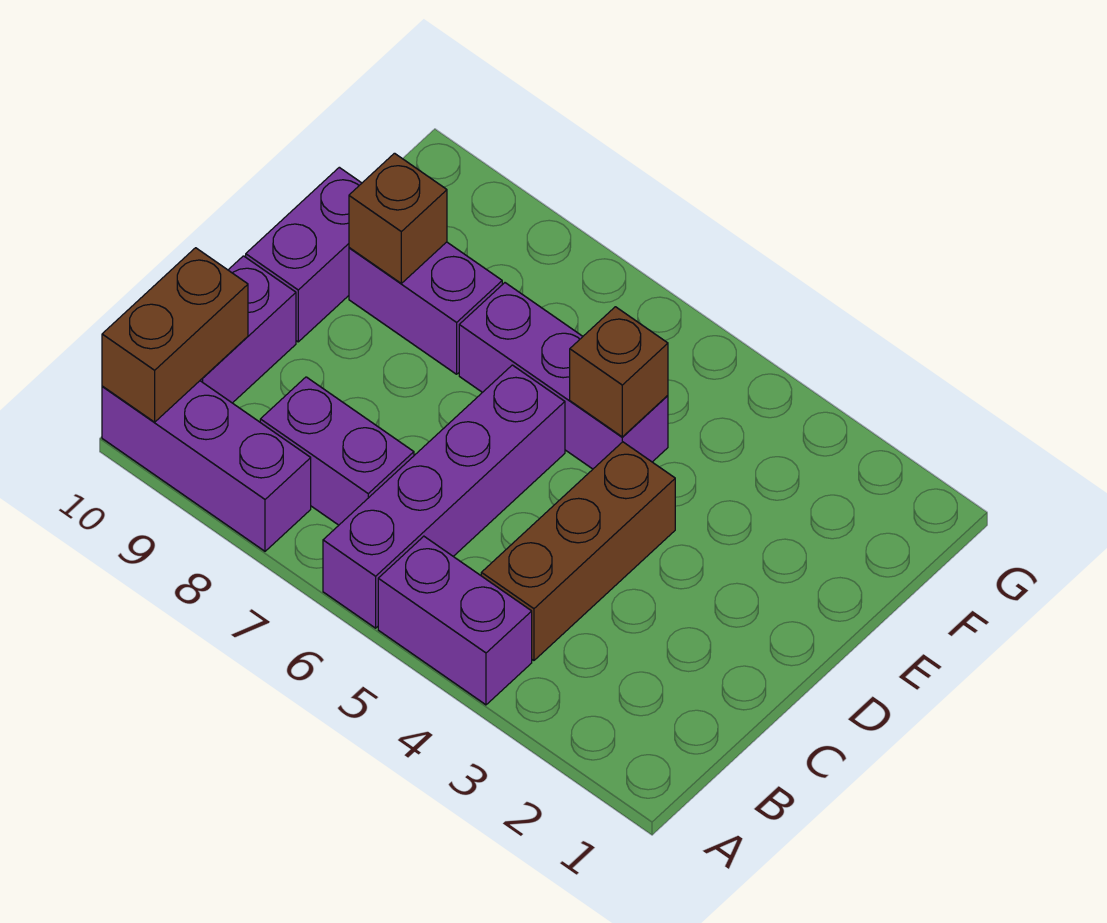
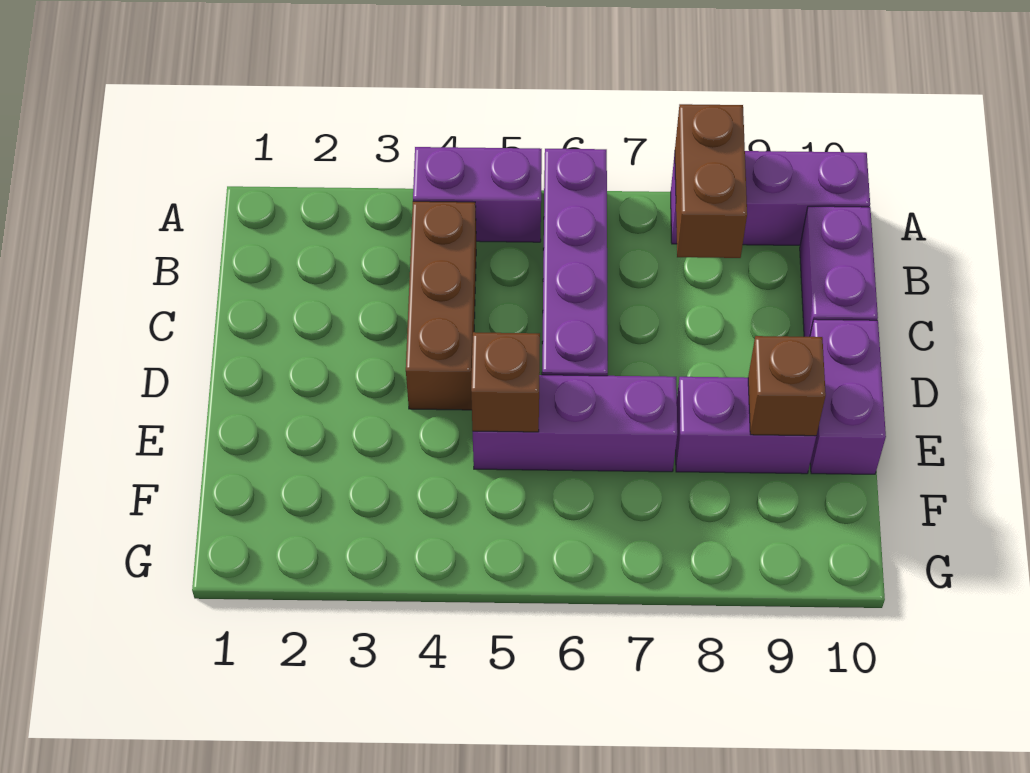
brown brick A10:B10 level 2 -> brown brick A8:B8 level 2
purple brick B7:B8 level 1 -> none

